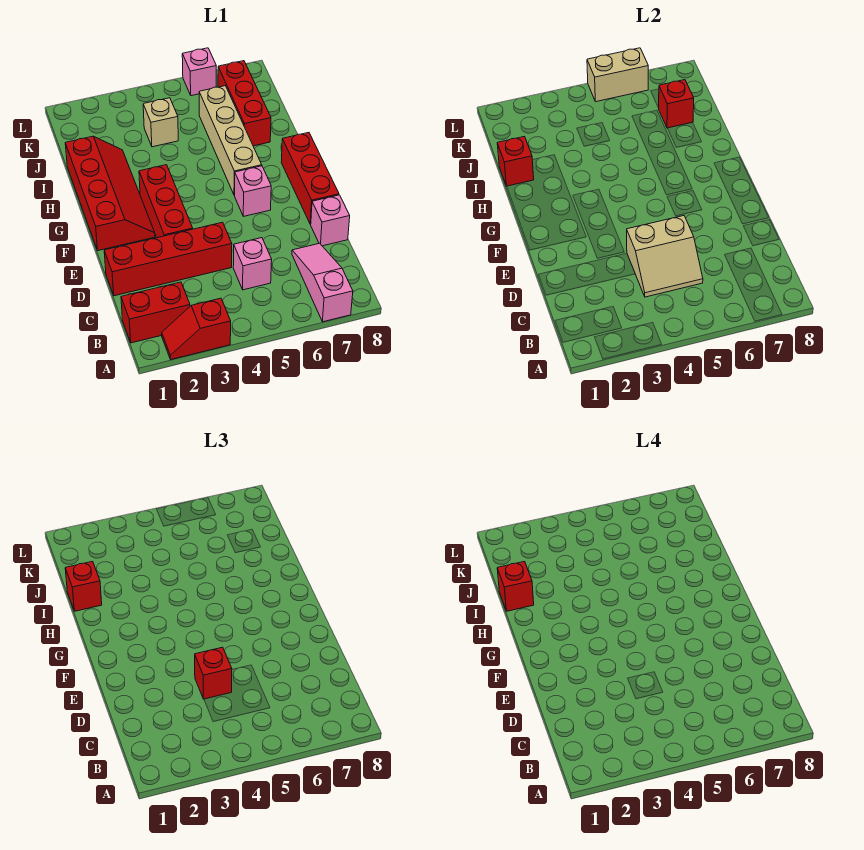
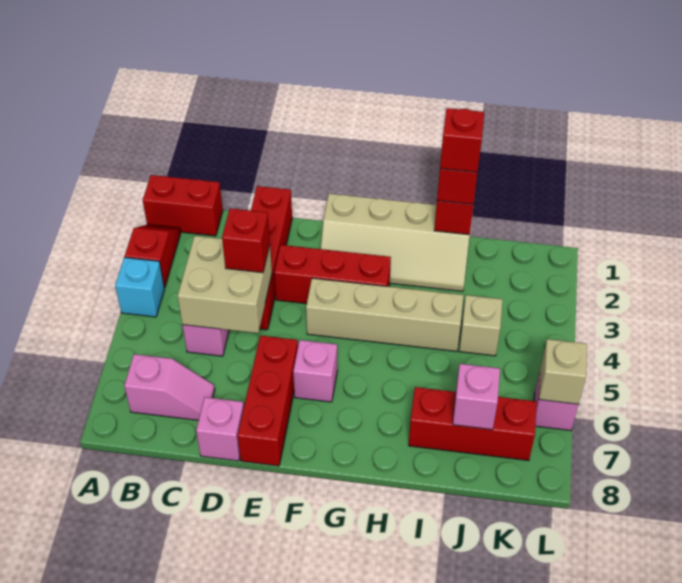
none -> cyan brick A4 level 1
pink slope A7:C7 level 1 top A -> pink slope B7:C7 level 1 top B
red brick B1:B2 level 1 -> red brick A1:B1 level 1
tan slope C4:D5 level 2 top D -> tan brick C4:D5 level 2
red brick E8:G8 level 1 -> red brick E6:E8 level 1
red slope F1:I2 level 1 top 1 -> tan slope F1:I2 level 1 top 1
tan brick G6:J6 level 1 -> tan brick F4:I4 level 1
red brick J7 level 2 -> pink brick J7 level 2
tan brick L5:L6 level 2 -> tan brick L6 level 2

